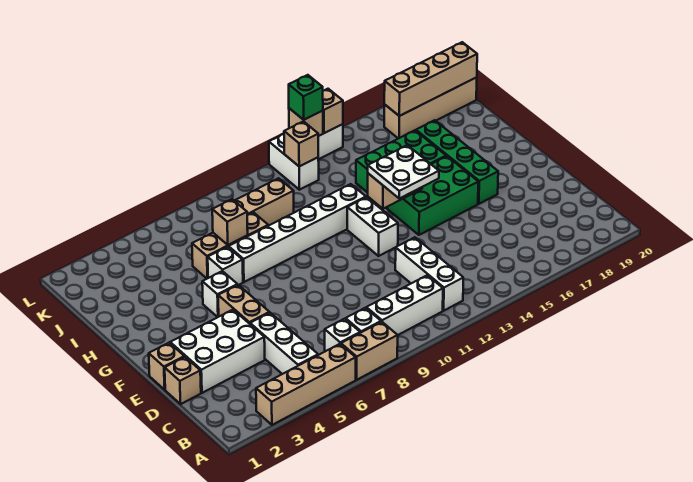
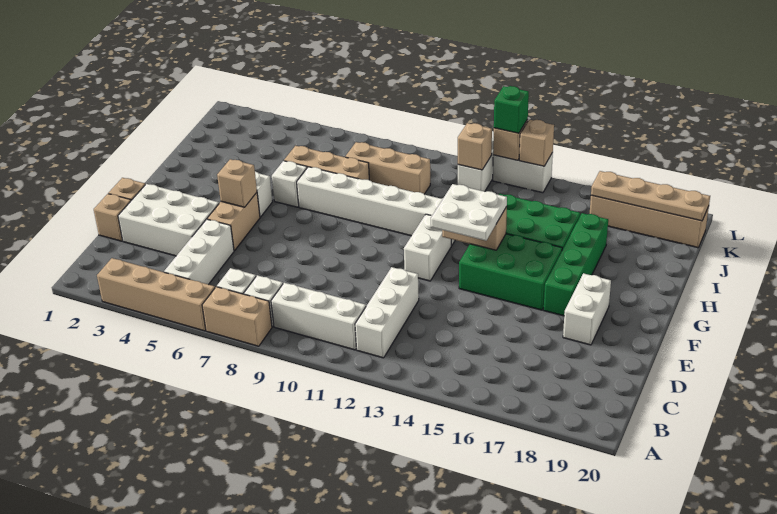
none -> white brick E18:F18 level 1
tan brick I7 level 2 -> tan brick F5 level 2
tan brick K17:K20 level 2 -> tan plate K17:K20 level 2

